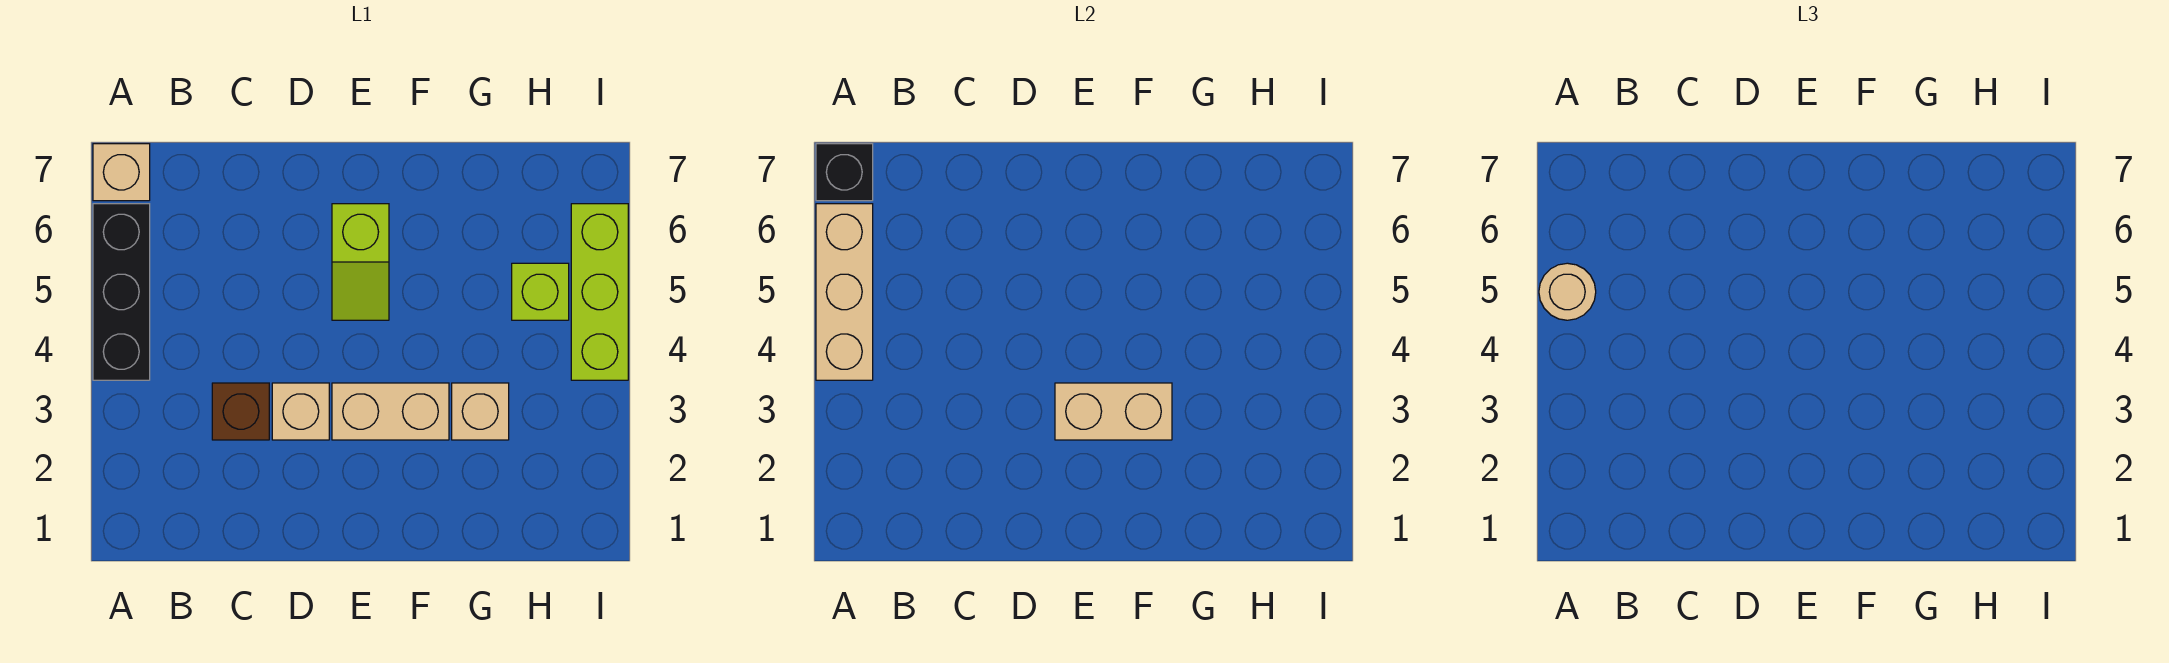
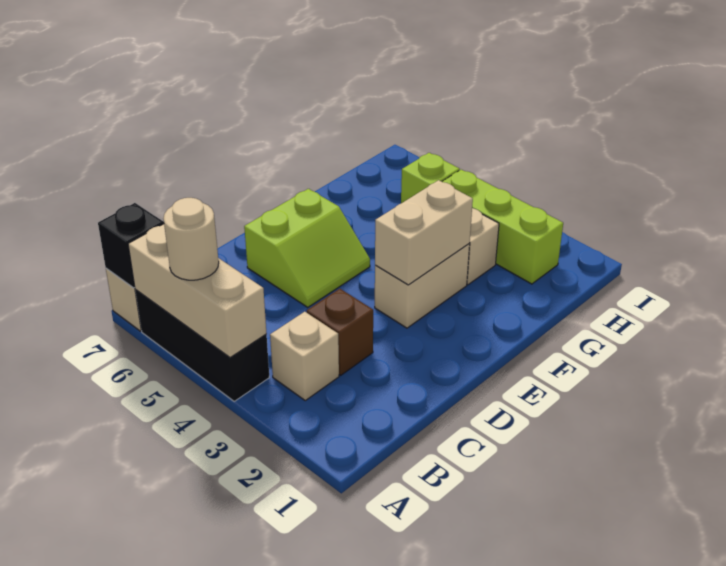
tan brick D3 level 1 -> tan brick B3 level 1
lime slope E5:E6 level 1 top 6 -> lime slope D5:E6 level 1 top 6
lime brick I4:I6 level 1 -> lime brick H2:H4 level 1

